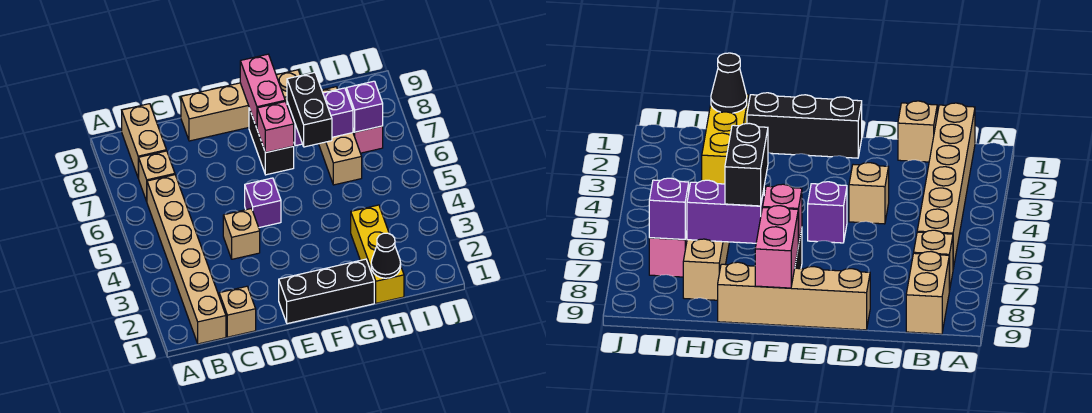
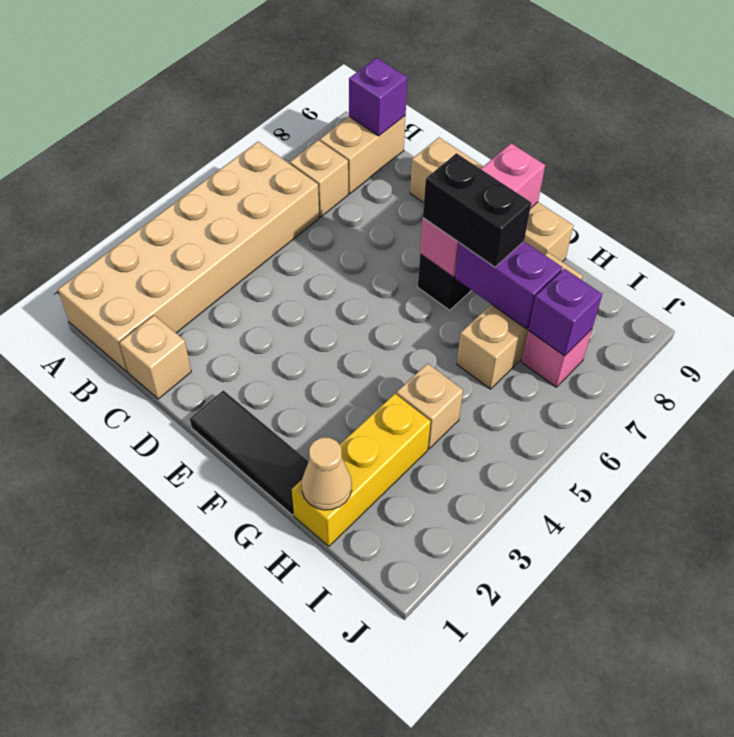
tan brick B1:B6 level 1 -> tan brick A1:B6 level 1
tan brick D4 level 1 -> tan brick H4 level 1
black brick E1:G1 level 1 -> black tile E1:G1 level 1
purple brick E5 level 1 -> purple brick B9 level 2
black brick G6:G7 level 3 -> black brick F7:G7 level 3
black cone H1 level 2 -> tan cone H1 level 2

